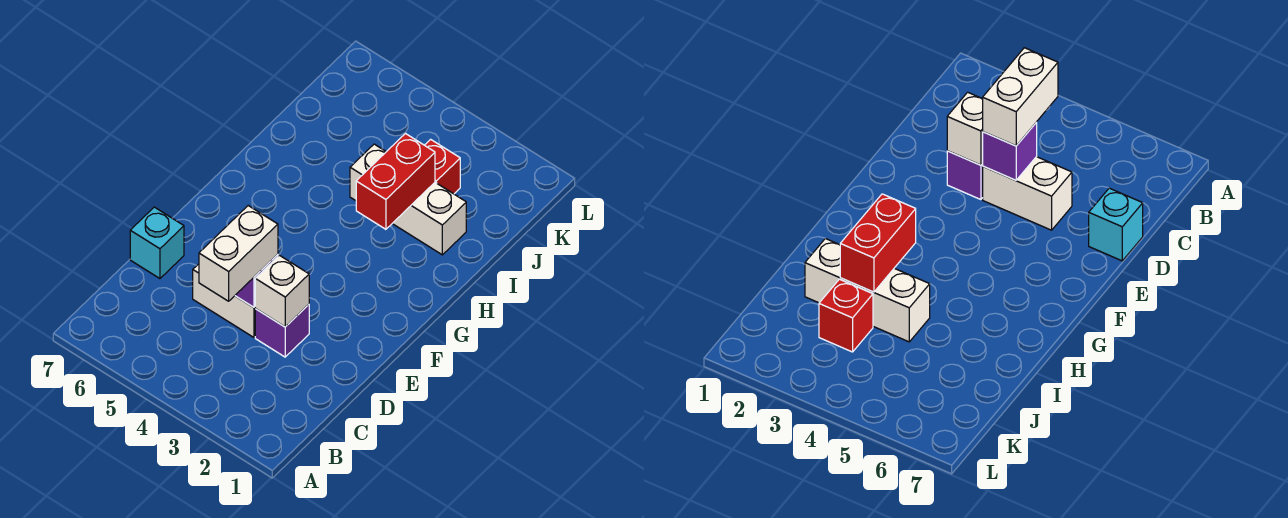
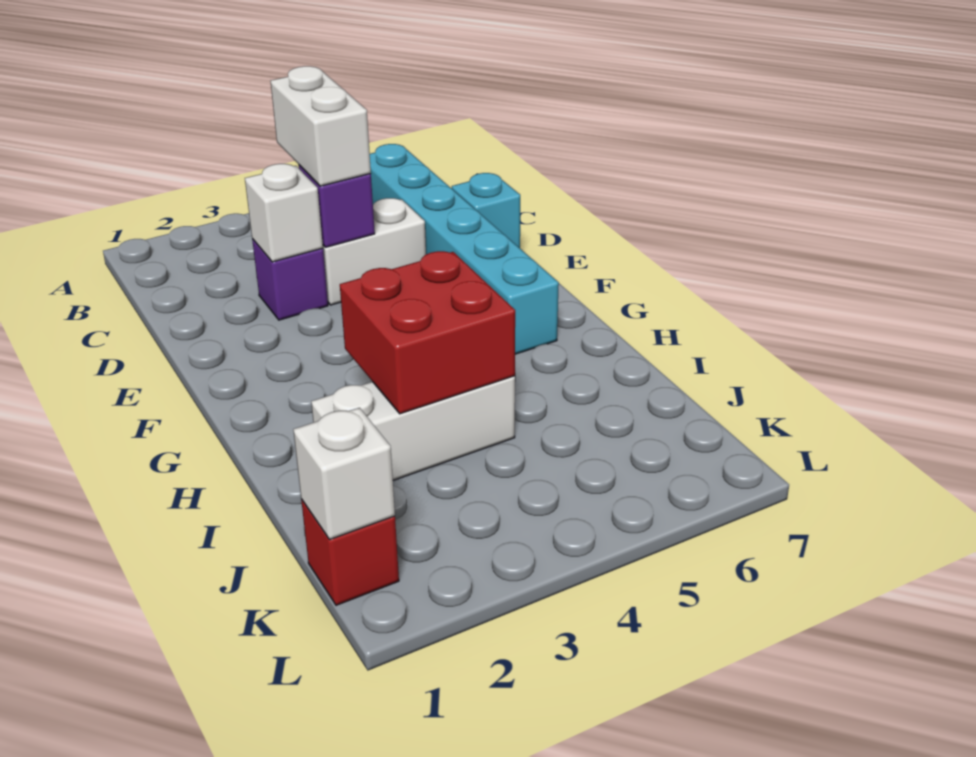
none -> cyan brick B6:G6 level 1
red brick H3:I3 level 2 -> red brick H3:I4 level 2
red brick J3 level 1 -> red brick K1 level 1
none -> white brick K1 level 2

